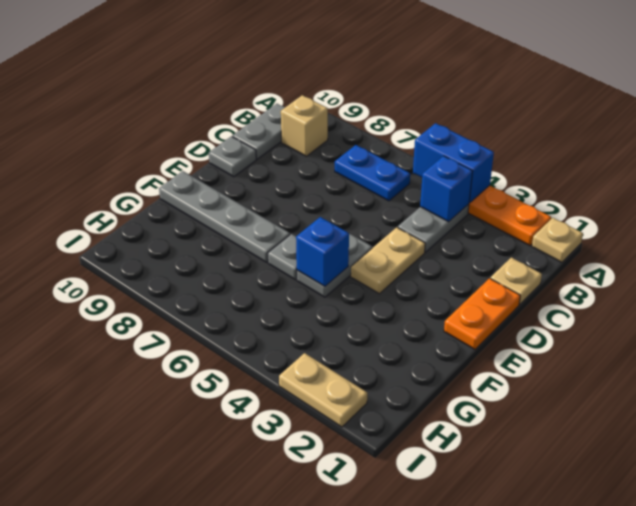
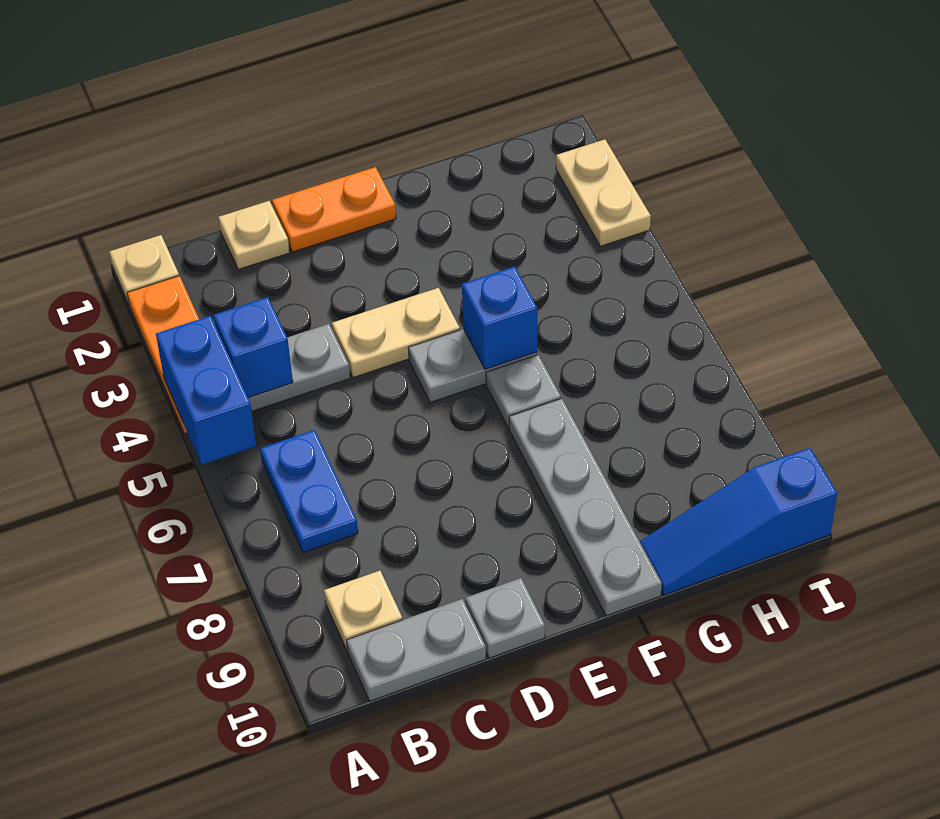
tan brick B9 level 1 -> tan plate B9 level 1
none -> blue slope G10:I10 level 1 top I

